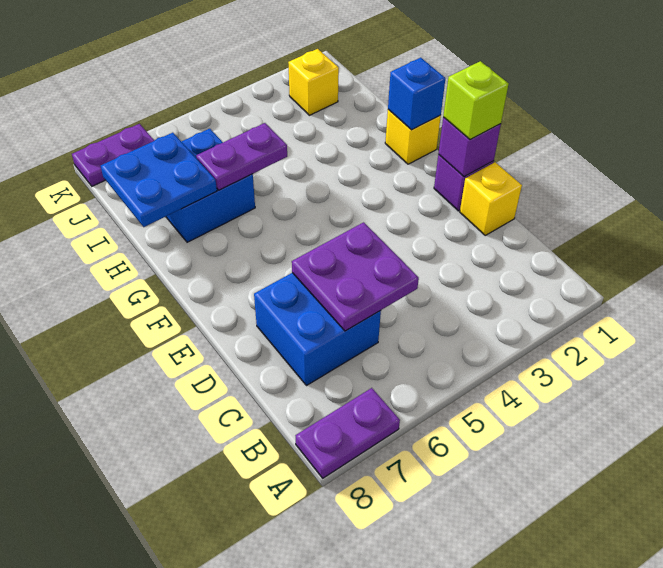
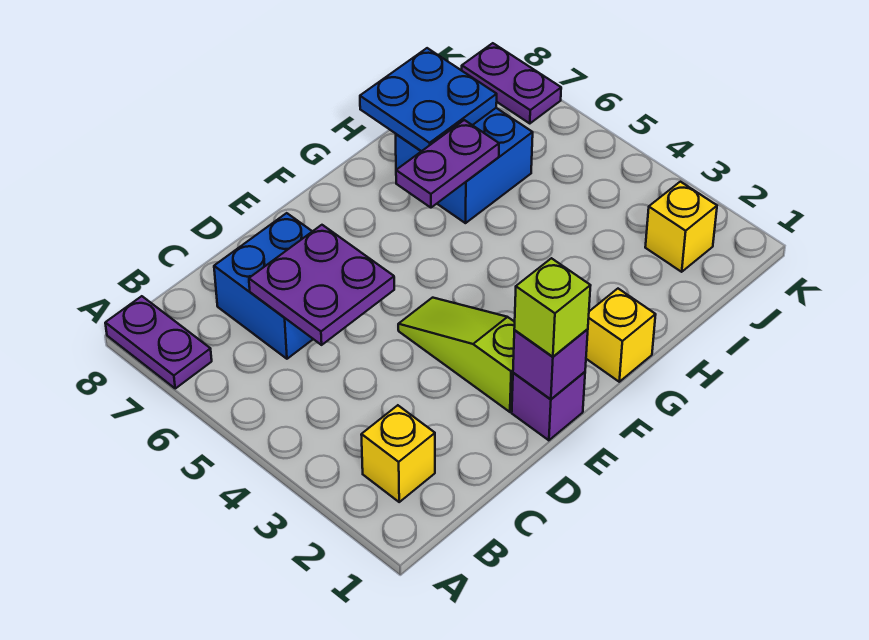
yellow brick D1 level 1 -> yellow brick B2 level 1
none -> lime slope E2:E4 level 1 top 2
blue brick G1 level 2 -> none
purple plate H5:H6 level 2 -> purple plate G6:H6 level 2

